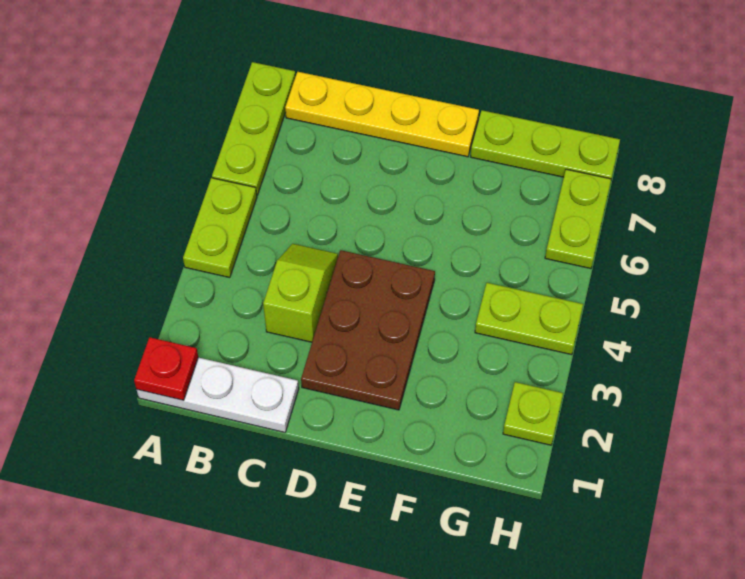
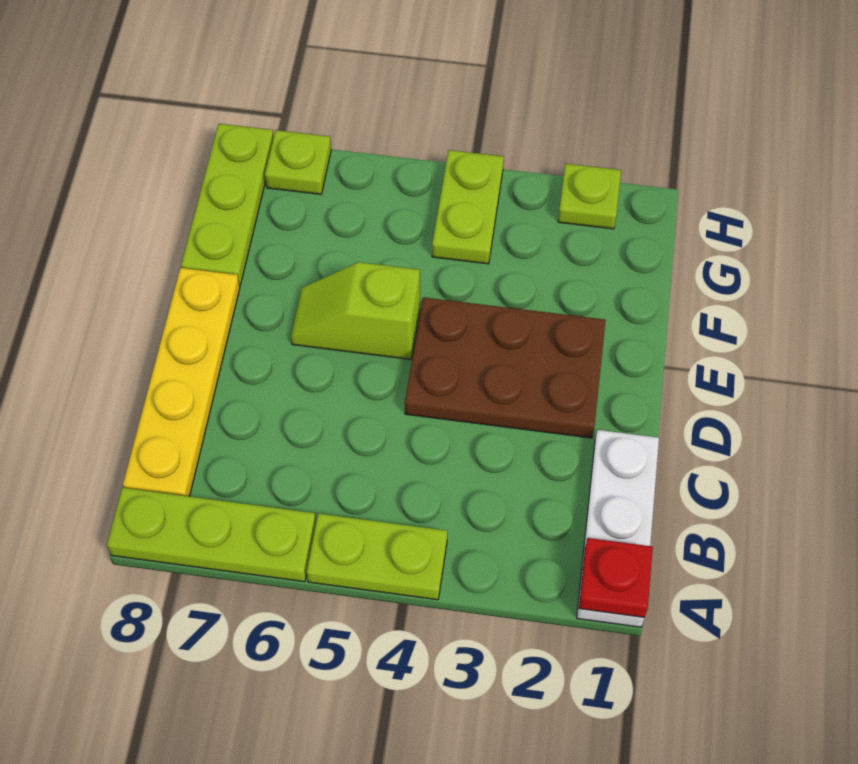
lime slope C3:C4 level 1 top 3 -> lime slope E5:E6 level 1 top 5
lime plate H6:H7 level 1 -> lime plate H7 level 1

